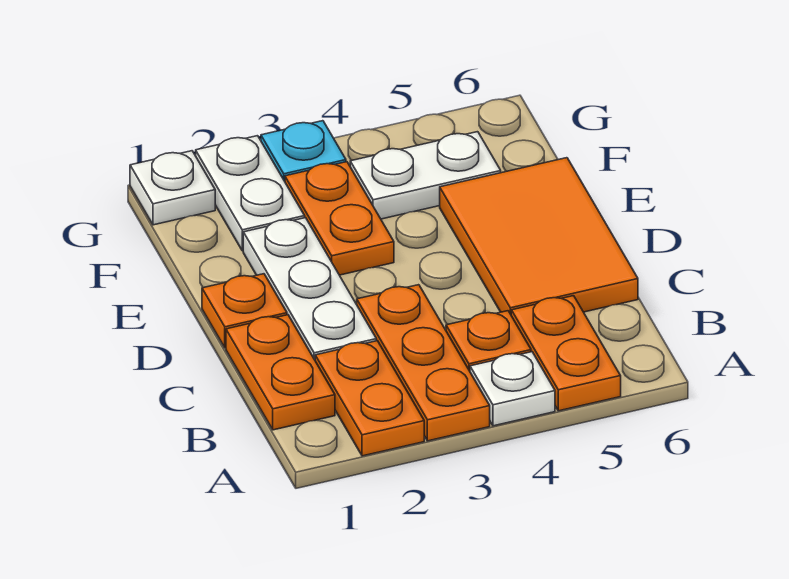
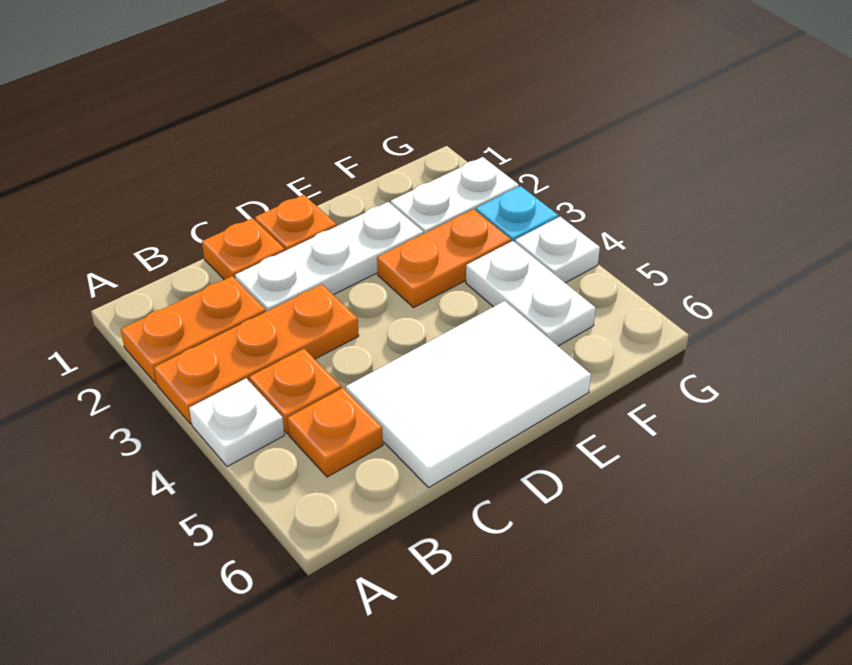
orange plate A5:B5 level 1 -> orange plate B5 level 1
orange plate B1:C1 level 1 -> orange plate C1 level 1
orange tile C5:E6 level 1 -> white tile C5:E6 level 1
white plate G1 level 1 -> white plate G4 level 1

